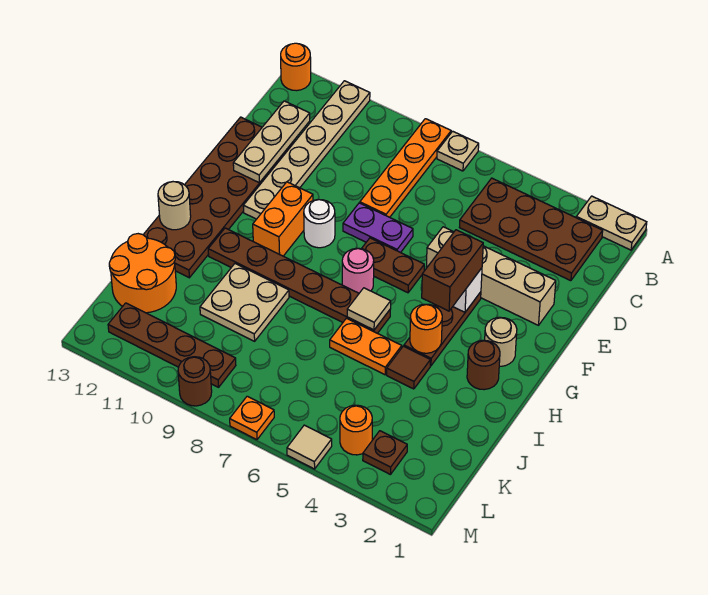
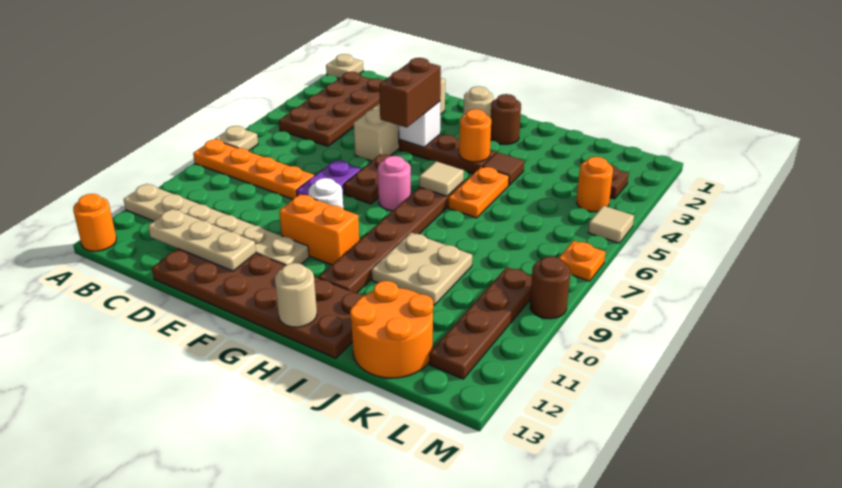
tan plate A1:A2 level 1 -> tan plate A1 level 1
brown brick F4:G4 level 3 -> brown brick F4:F5 level 3

